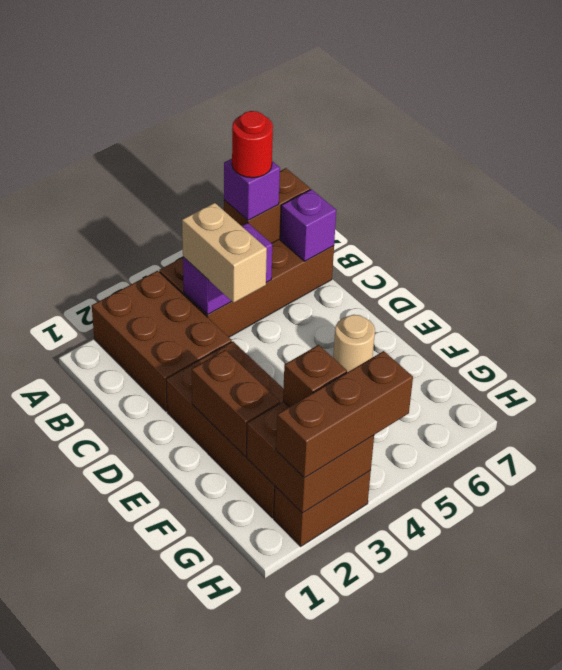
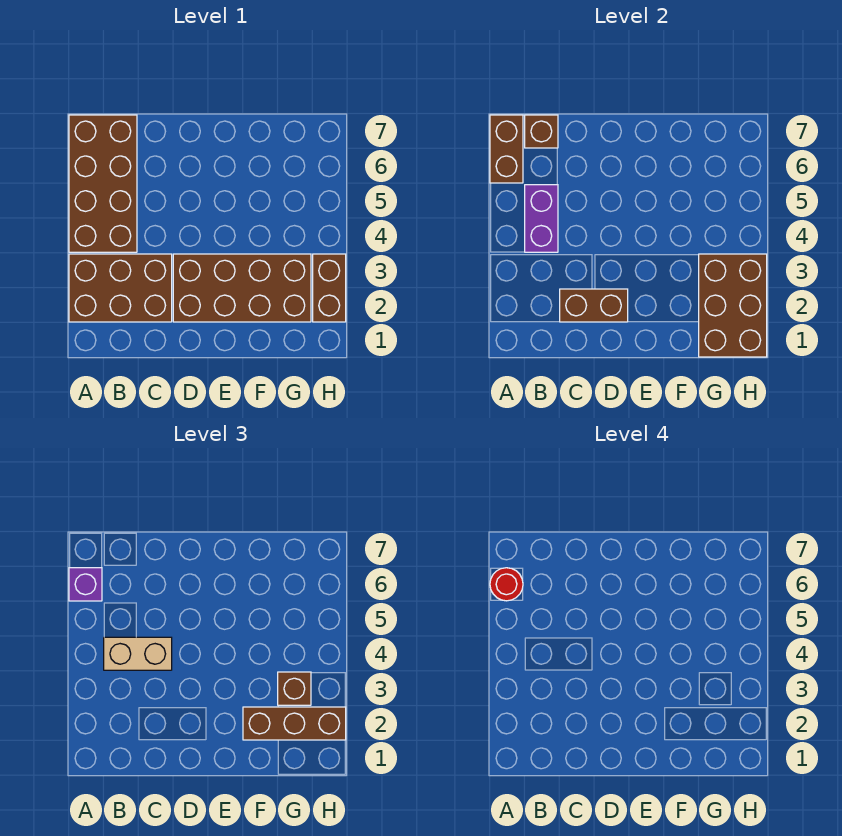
purple brick B7 level 2 -> brown brick B7 level 2
brown brick E2:F2 level 2 -> brown brick C2:D2 level 2
tan round brick E6 level 1 -> none
brown brick G2:H3 level 2 -> brown brick G1:H3 level 2
brown brick H2:H4 level 3 -> brown brick F2:H2 level 3

